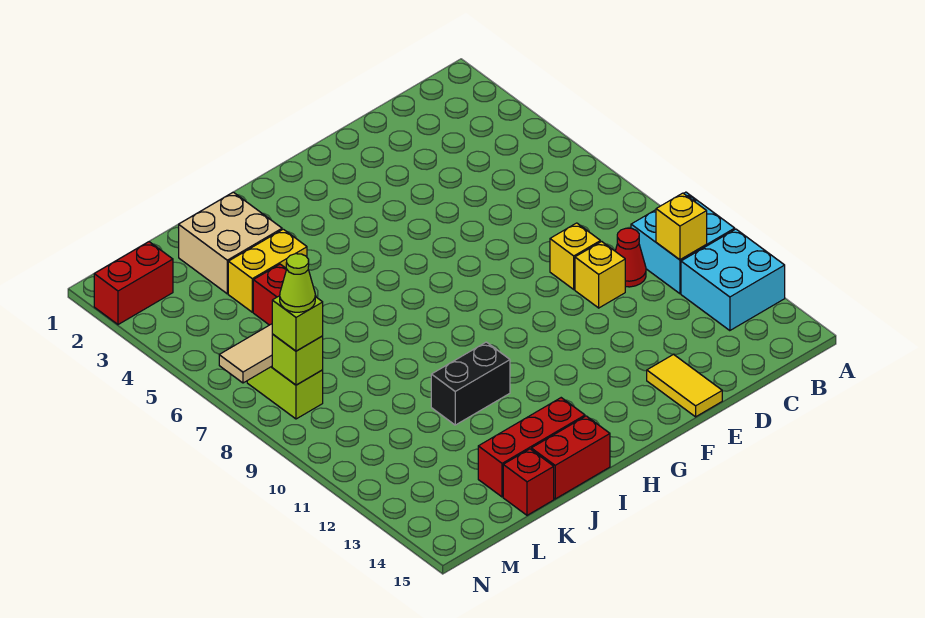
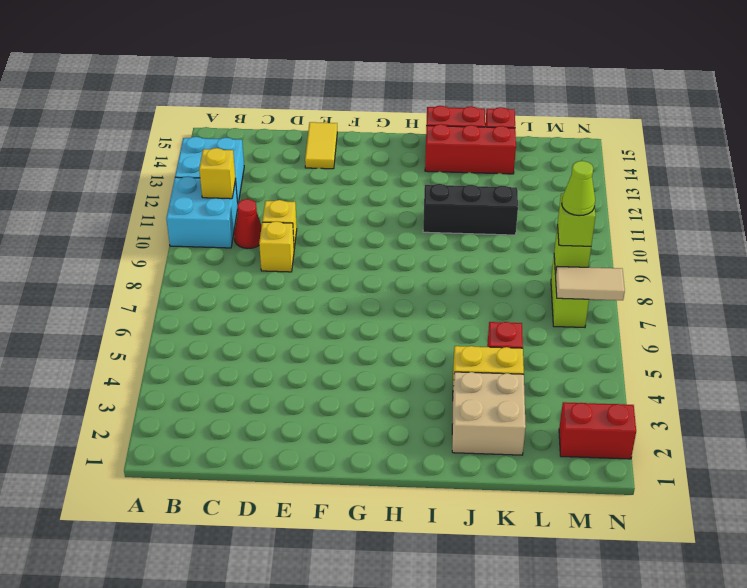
black brick I11:J11 level 1 -> black brick I11:K11 level 1

